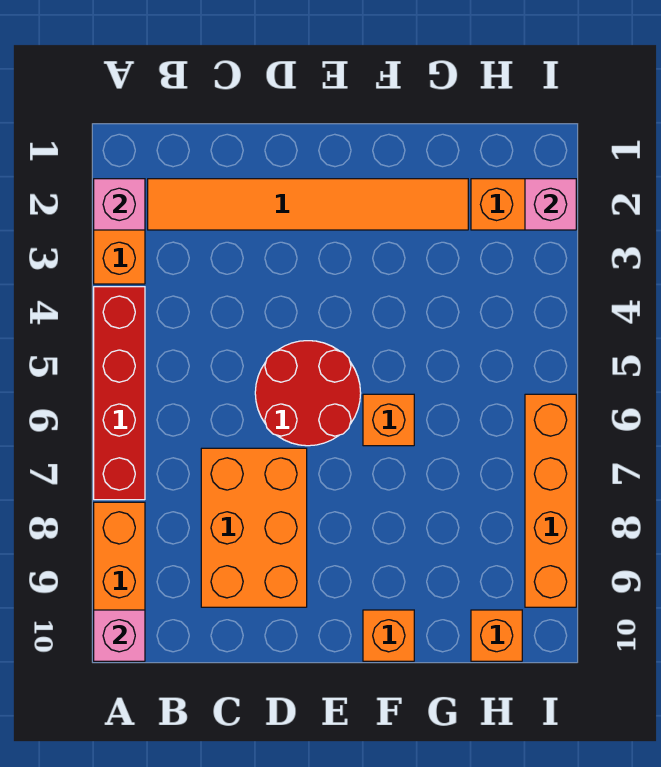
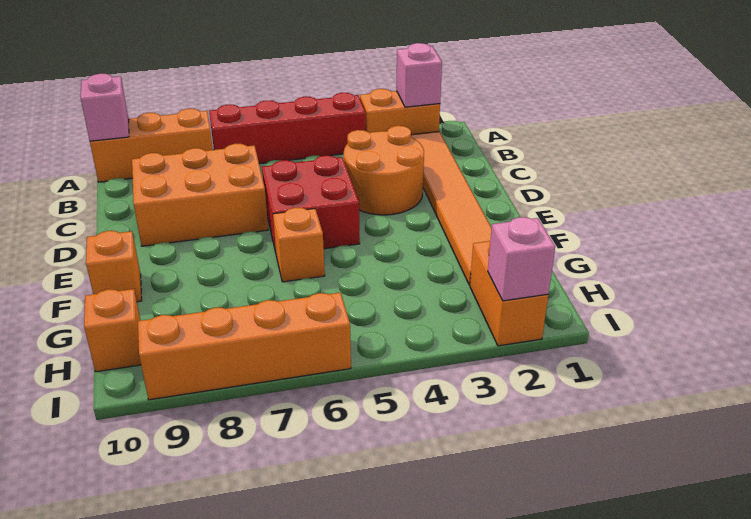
none -> orange round brick C3:D4 level 1
red round brick D5:E6 level 1 -> red brick D5:E6 level 1

